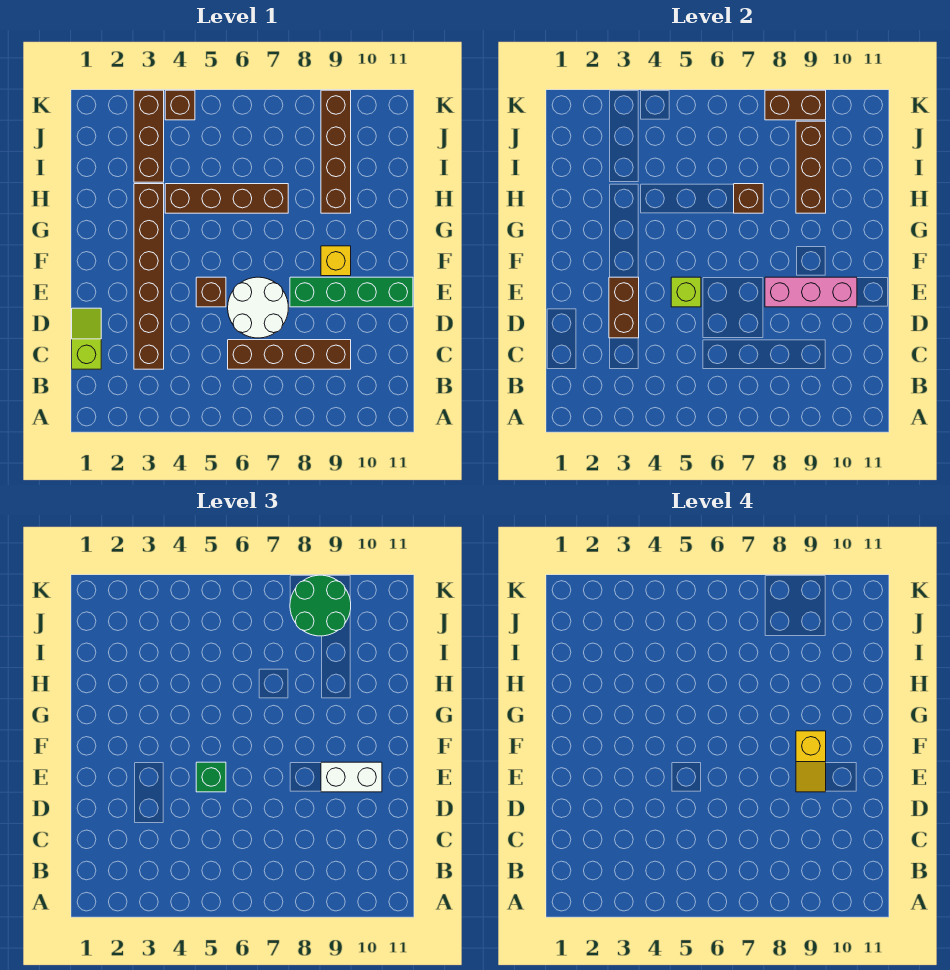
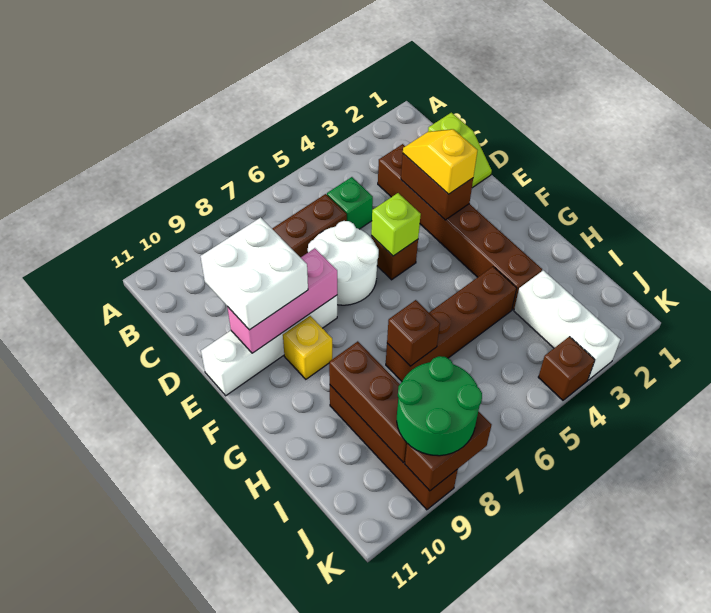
green brick E5 level 3 -> green brick C5 level 1
green brick E8:E11 level 1 -> white brick E8:E11 level 1
white brick E9:E10 level 3 -> white brick D9:E10 level 3
yellow slope E9:F9 level 4 top F -> yellow slope D3:E3 level 3 top E
brown brick I3:K3 level 1 -> white brick I3:K3 level 1

